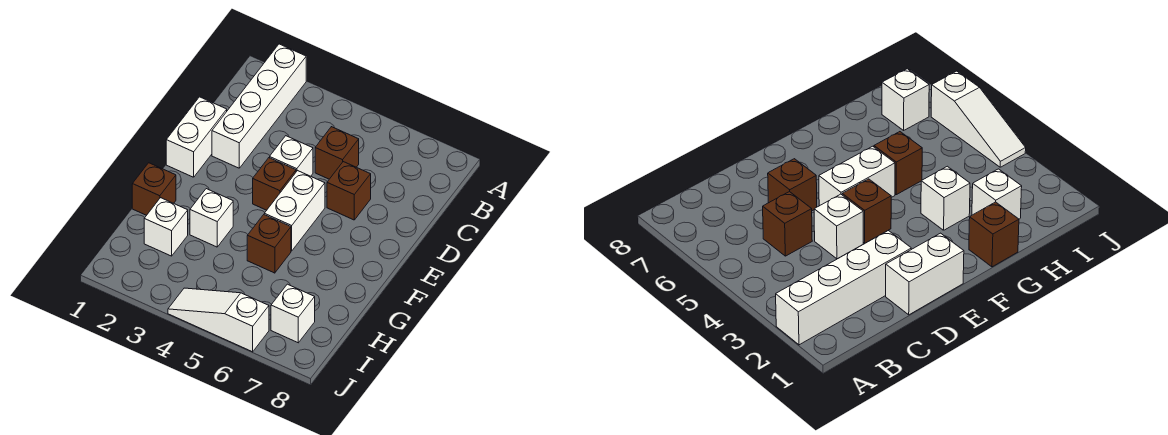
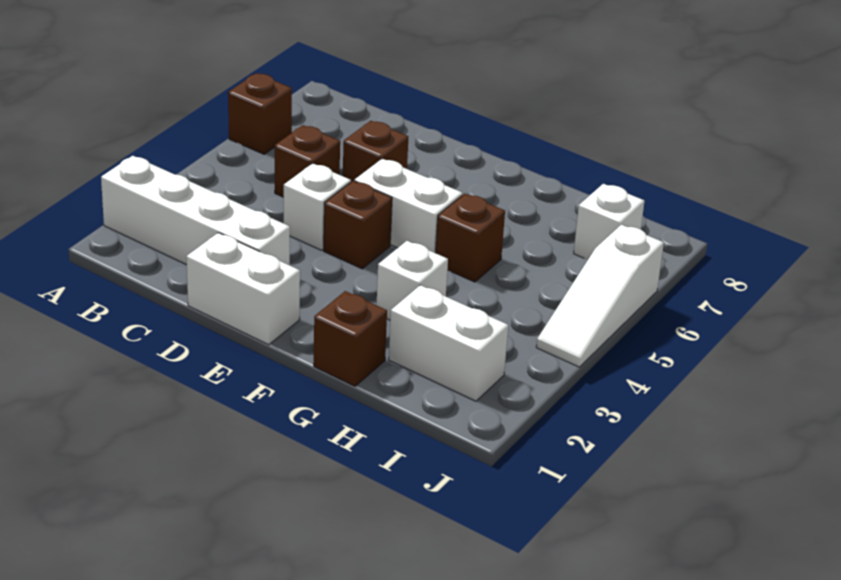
none -> brown brick A6 level 1
white brick H2 level 1 -> white brick H2:I2 level 1

